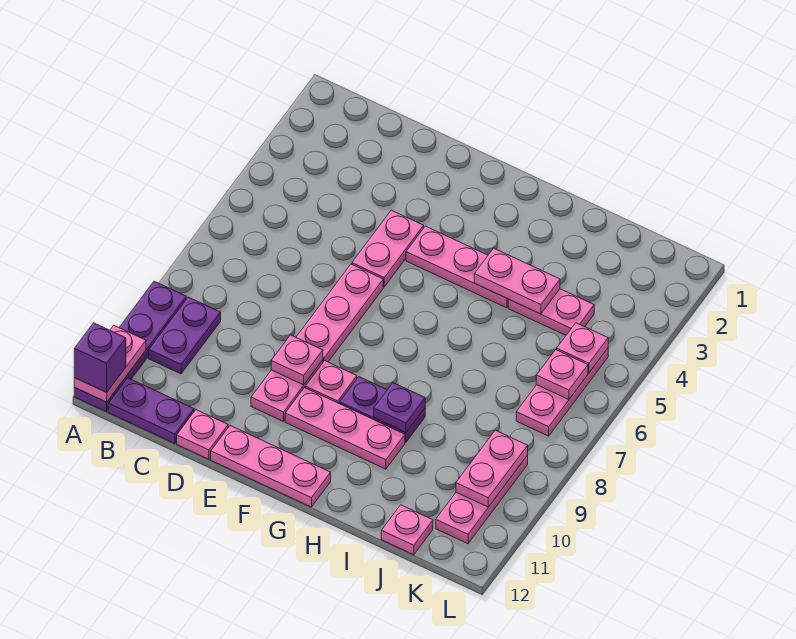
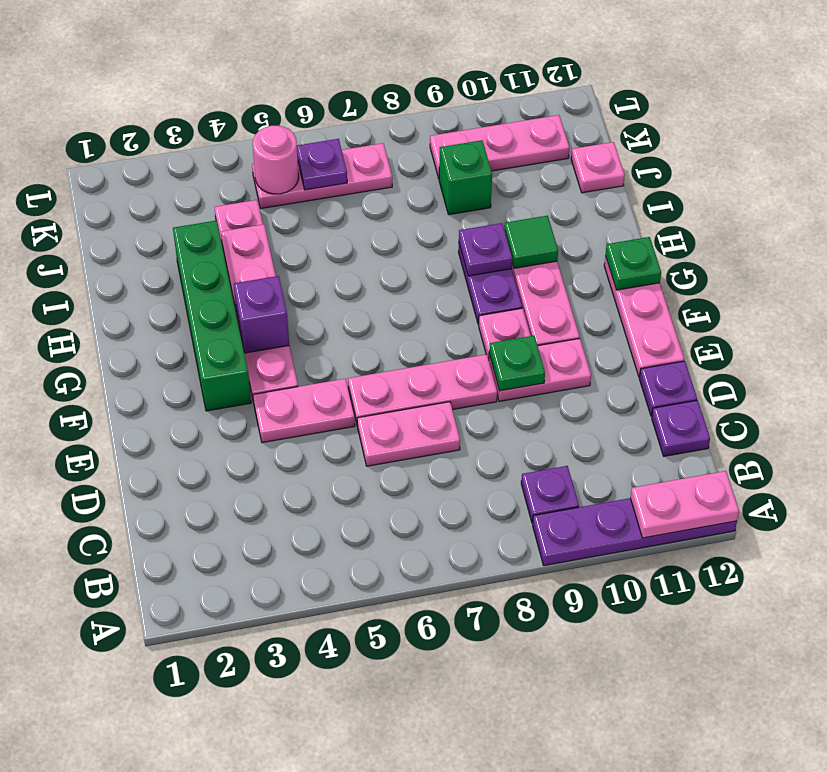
purple brick A12 level 3 -> purple brick G4 level 2
purple plate B9:B10 level 1 -> purple plate B9 level 1
purple plate B12:C12 level 1 -> purple plate C12 level 1
pink plate D12 level 1 -> purple plate D12 level 1
pink plate E9 level 2 -> green plate E9 level 2
none -> green brick F3:I3 level 1
none -> green plate G12 level 2
none -> green tile H10 level 2
none -> green brick J9 level 1
pink plate K5 level 2 -> pink round brick K5 level 2
pink plate K6 level 2 -> purple plate K6 level 2
pink plate K9:K10 level 2 -> pink plate D6:D7 level 1

